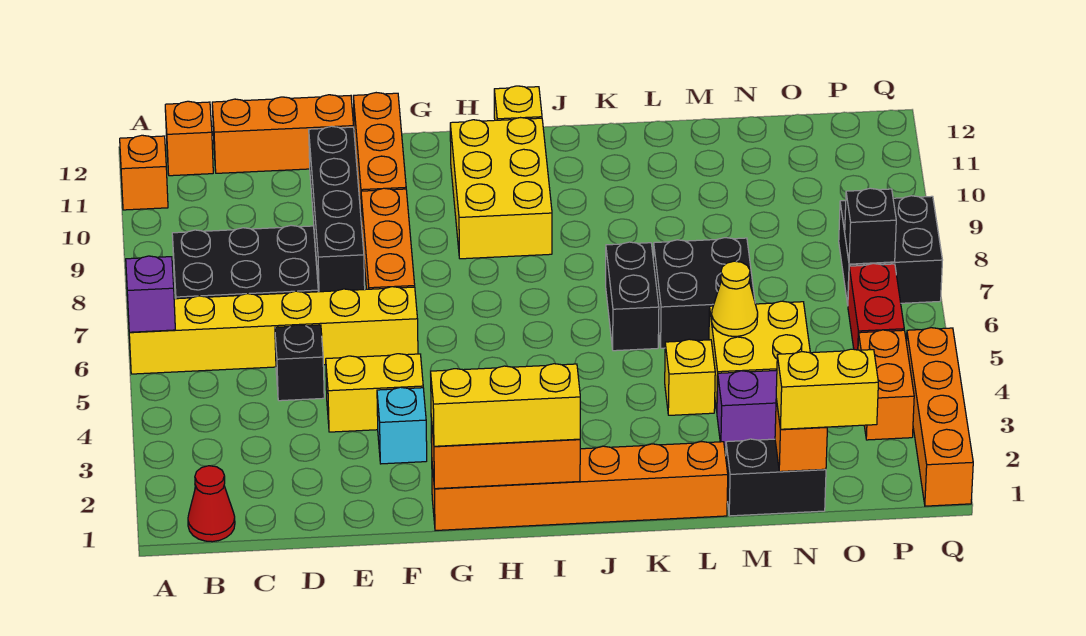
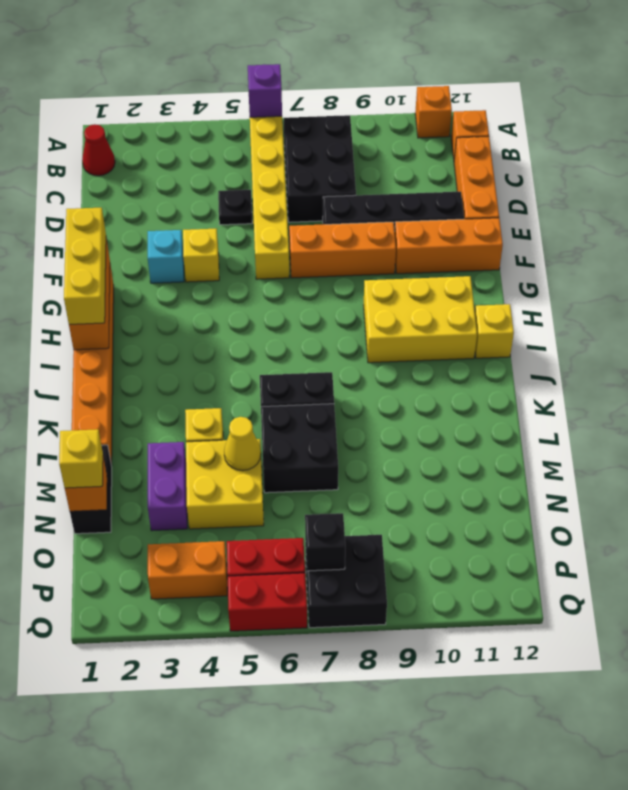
black brick D5 level 1 -> black plate D5 level 1
yellow brick E4:F4 level 1 -> yellow brick F4 level 1
yellow brick N1:O1 level 3 -> yellow brick N1 level 3
orange brick Q1:Q4 level 1 -> none
none -> red brick Q5:Q6 level 1

